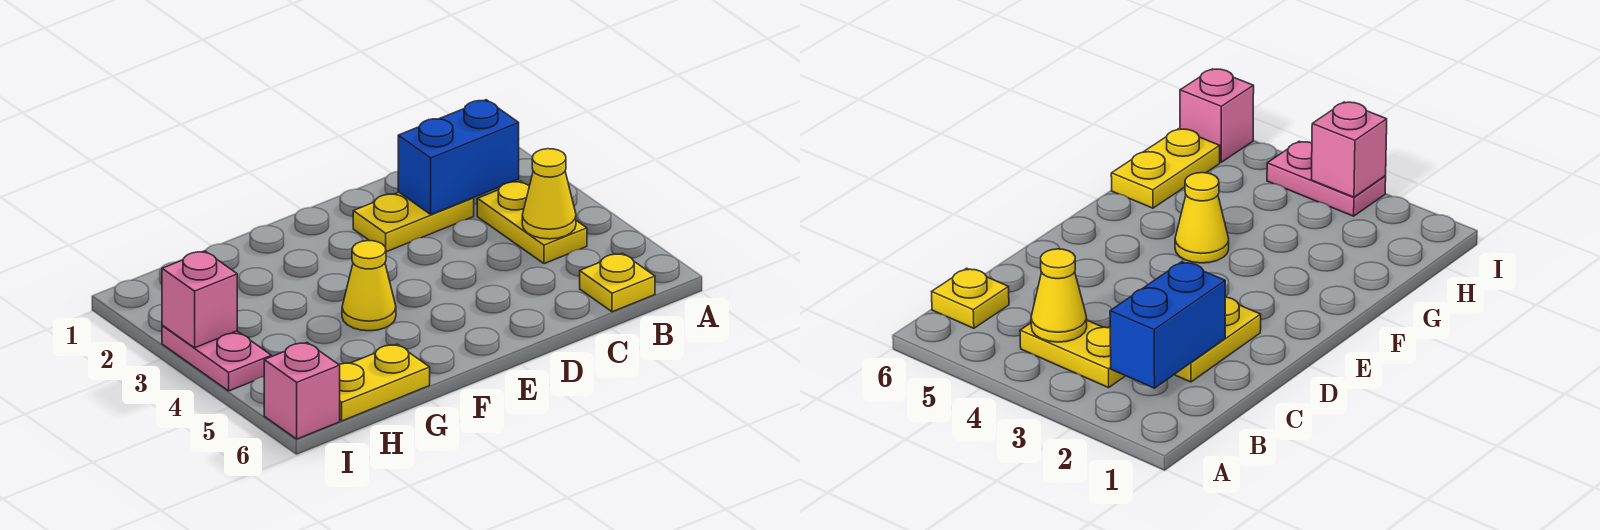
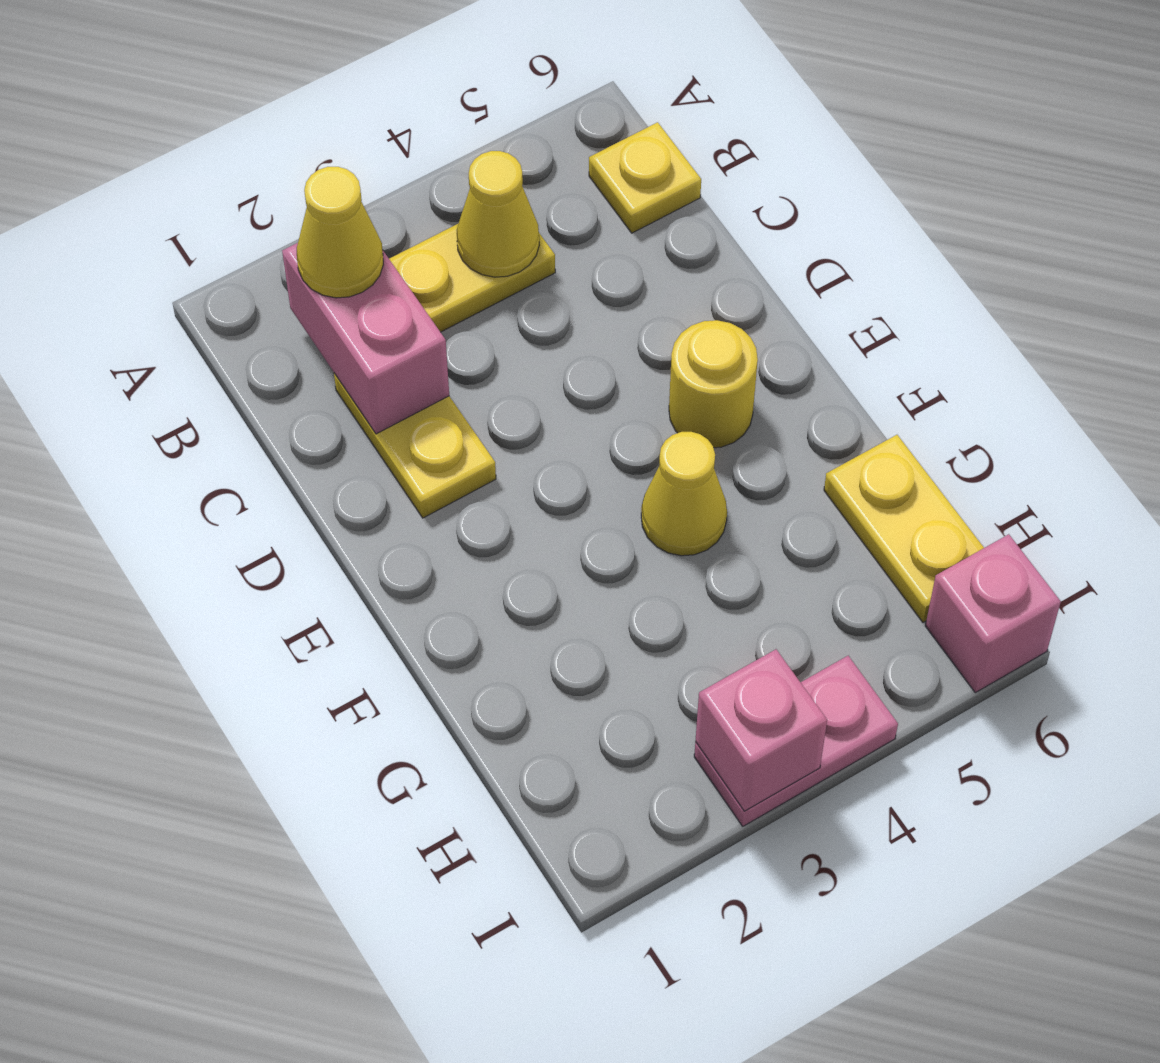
blue brick B2:C2 level 2 -> pink brick B2:C2 level 2
none -> yellow cone B2 level 3
none -> yellow round brick E5 level 1

